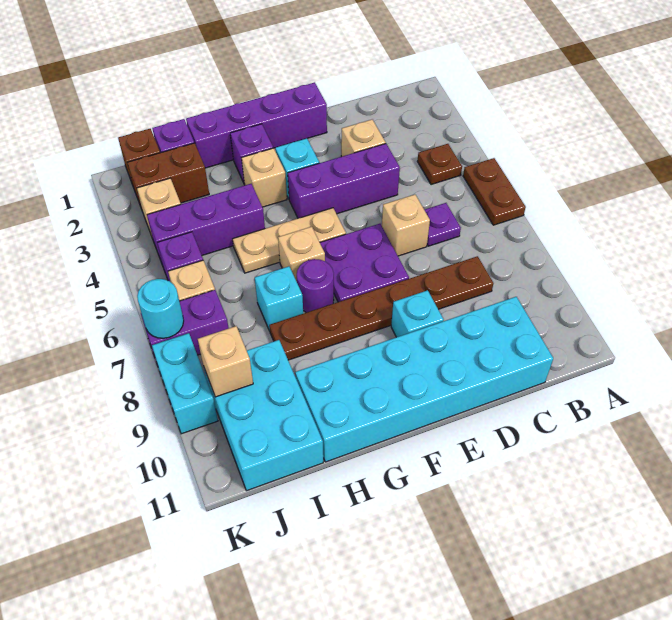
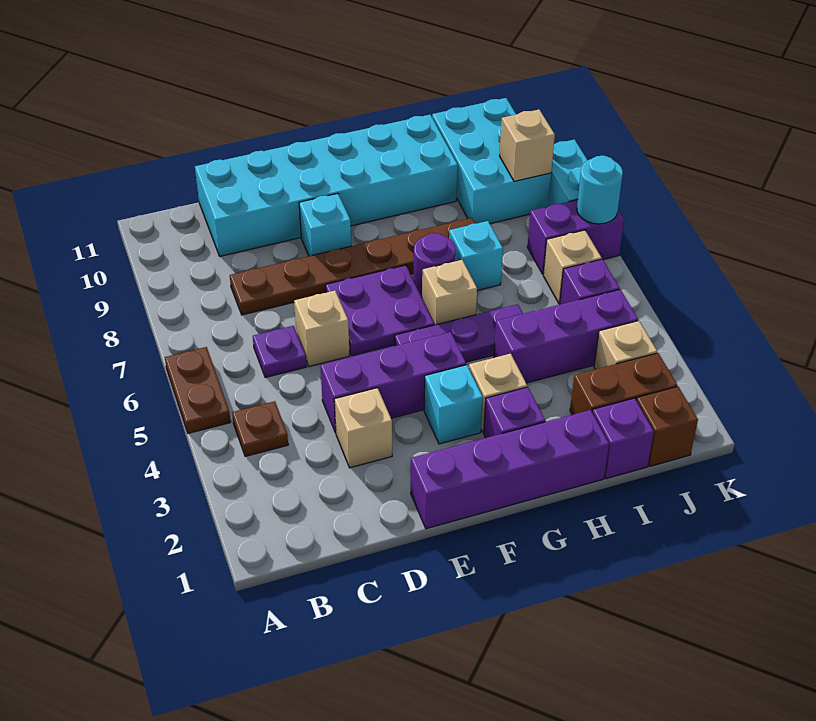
tan plate F5:H5 level 1 -> purple plate F5:H5 level 1

